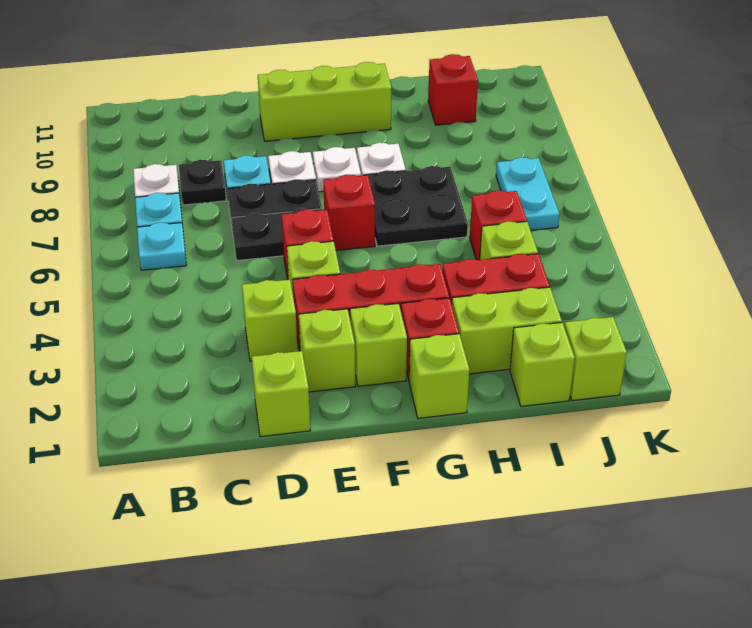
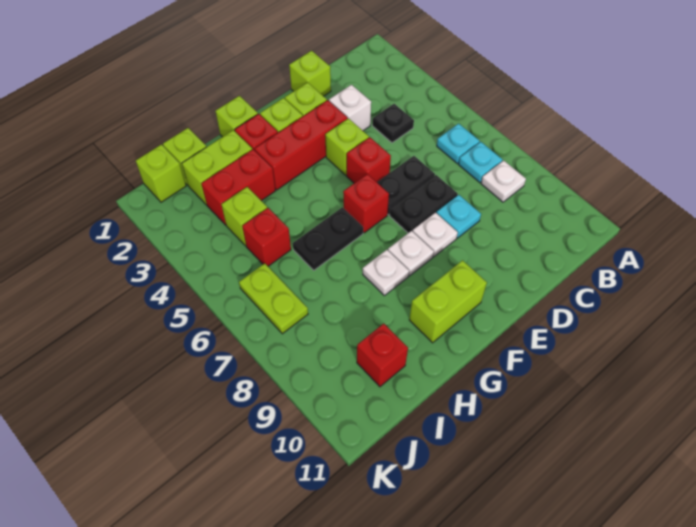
black plate C8 level 1 -> black plate C4 level 1
lime brick D3 level 1 -> white brick D3 level 1
lime brick E10:G10 level 1 -> lime brick F10:G10 level 1
black plate G6:H7 level 1 -> black plate G6:H6 level 1
cyan plate J6:J7 level 1 -> lime plate J6:J7 level 1

